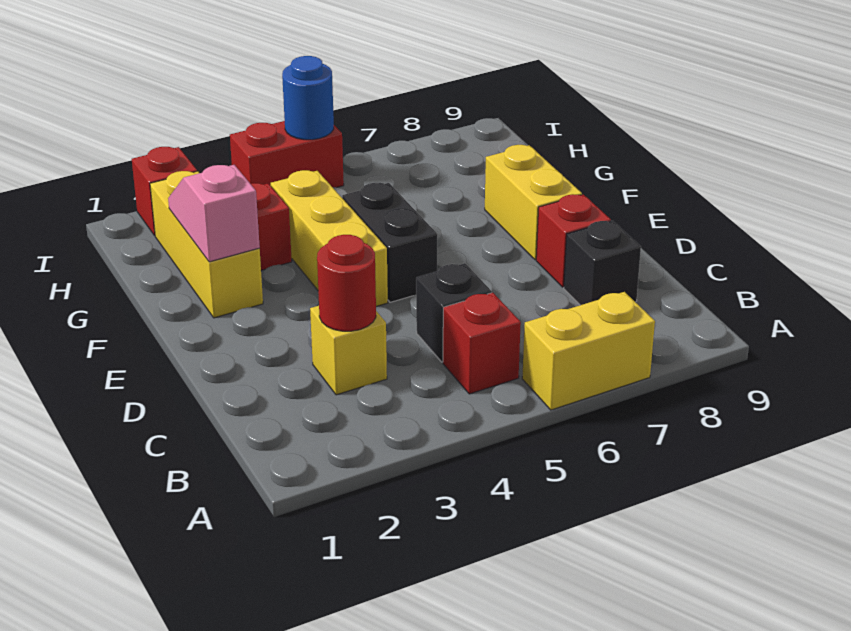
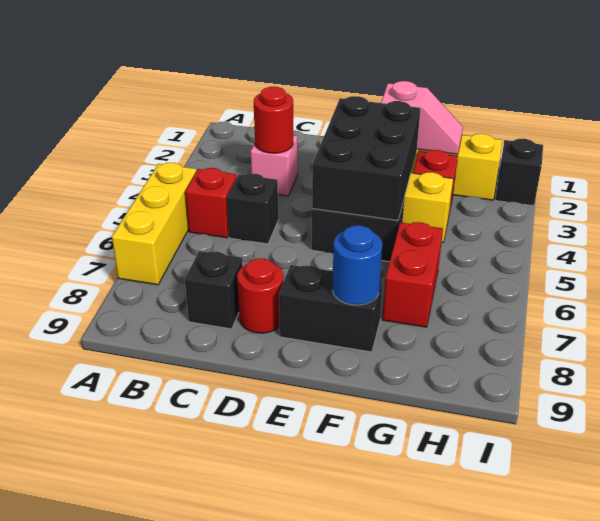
yellow brick A6:A7 level 1 -> yellow brick A5:A7 level 1
yellow brick C3 level 1 -> pink brick C3 level 1
red brick D8 level 1 -> red round brick D8 level 1
none -> black brick E3:F5 level 2
yellow brick E8:F8 level 1 -> black brick E8:F8 level 1
red brick I2 level 1 -> black brick I2 level 1
red brick I4:I5 level 1 -> red brick G6:G7 level 1
blue round brick I5 level 2 -> blue round brick F8 level 2

